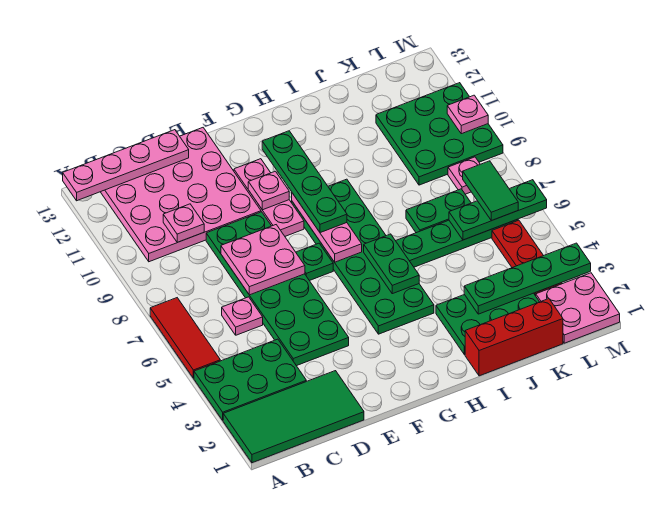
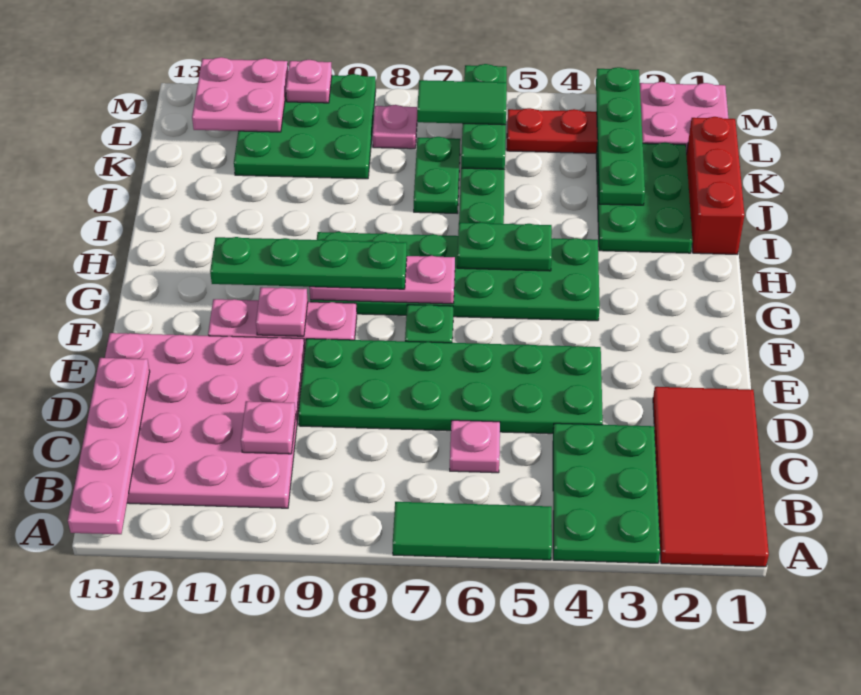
green tile A1:D2 level 1 -> red tile A1:D2 level 1
red tile A5:A7 level 1 -> green tile A5:A7 level 1
pink plate D7:E8 level 2 -> pink plate L11:M12 level 2

